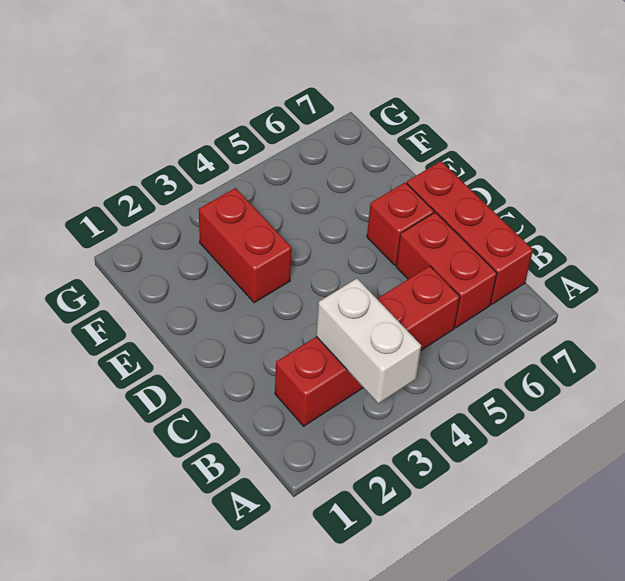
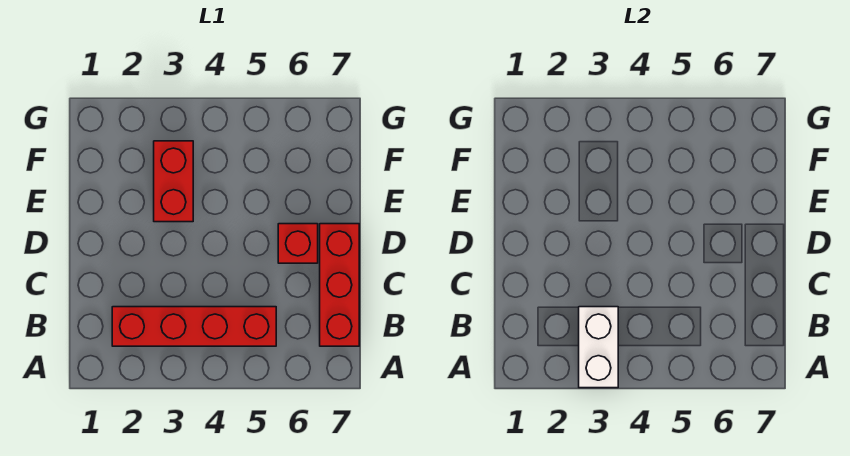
red brick B6:C6 level 1 -> none

